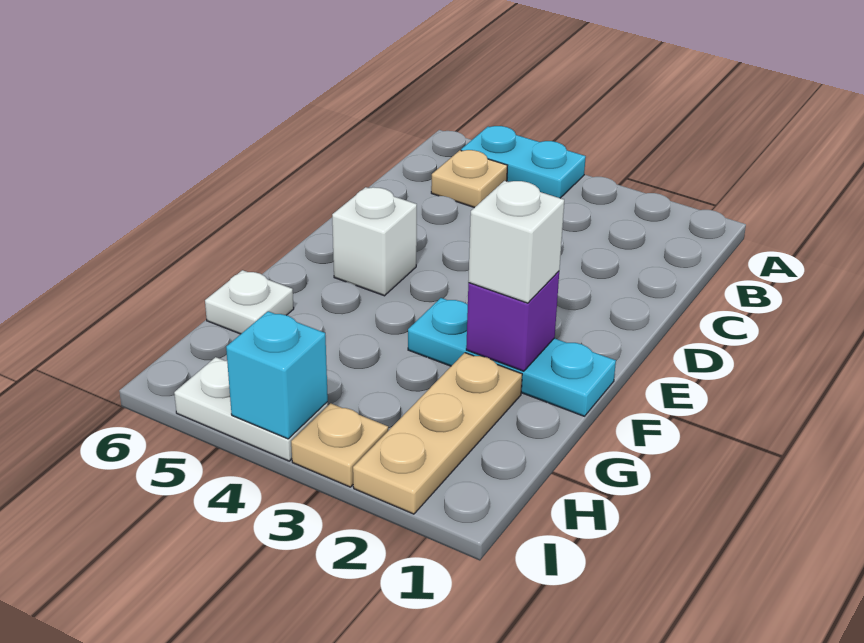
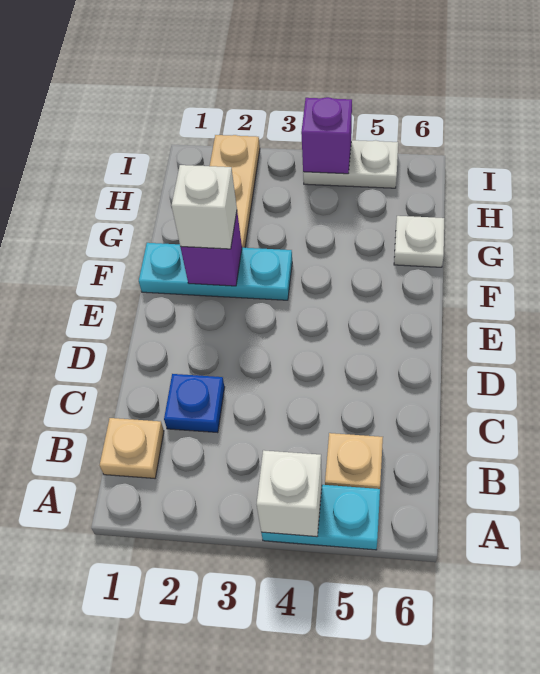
none -> blue plate C2 level 1
white brick E5 level 1 -> white brick A4 level 2
tan plate I3 level 1 -> tan plate B1 level 1
cyan brick I4 level 2 -> purple brick I4 level 2

